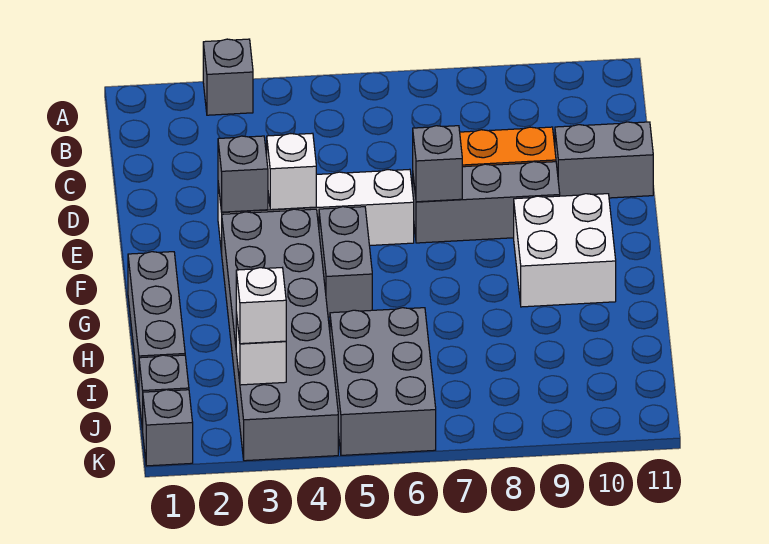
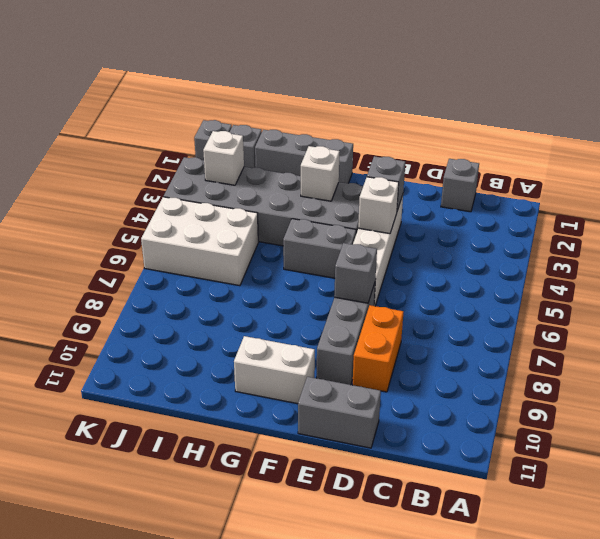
grey brick A3 level 1 -> grey brick C1 level 1
grey brick D10:D11 level 1 -> grey brick D11:E11 level 1
white brick F9:G10 level 1 -> white brick F10:G10 level 1
grey brick I5:K6 level 1 -> white brick I5:K6 level 1
white brick J3 level 3 -> white brick G3 level 2

